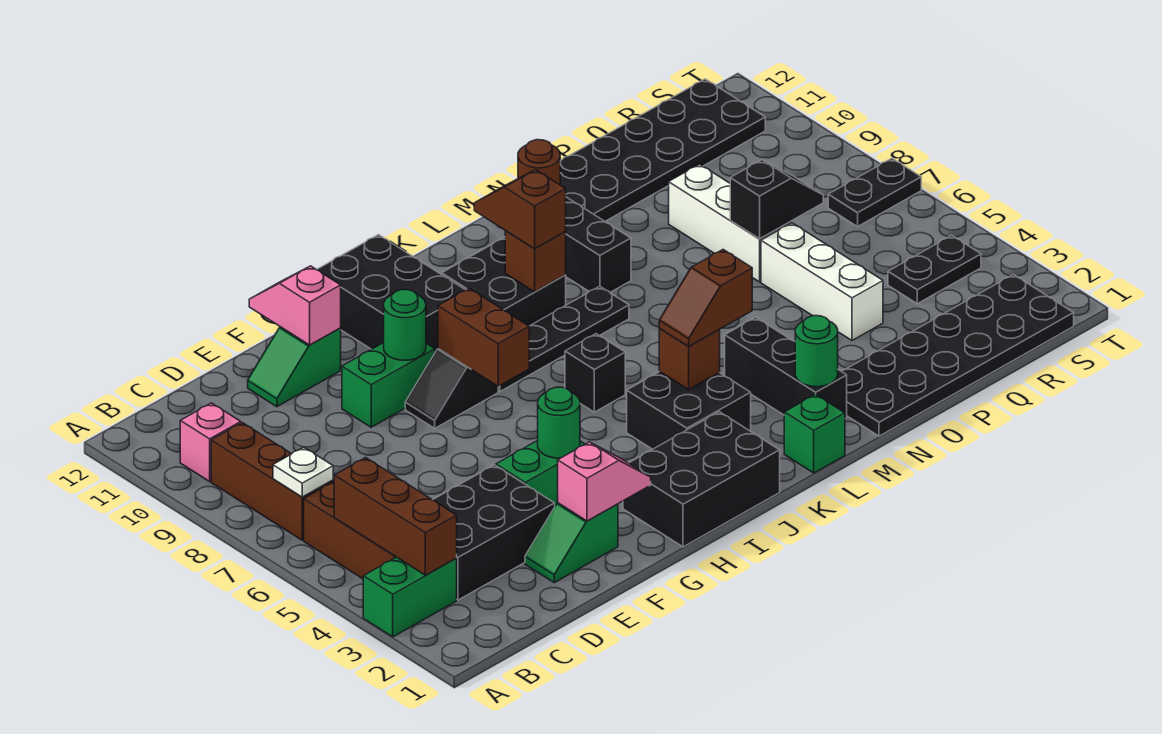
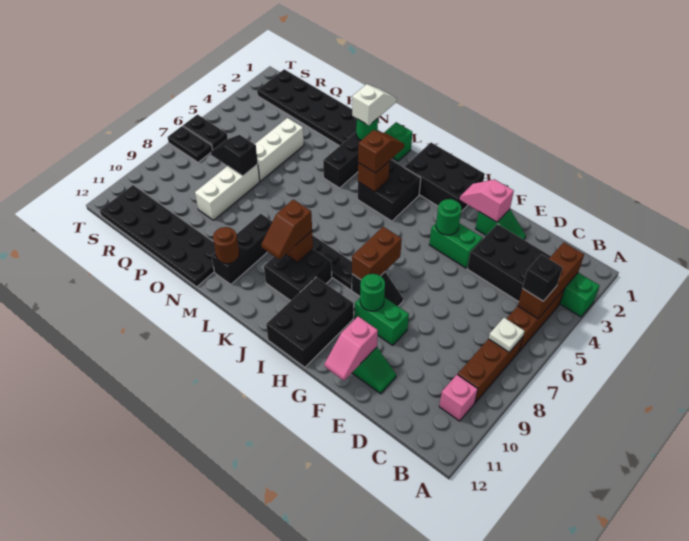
black brick J6 level 1 -> black brick B5 level 3
brown slope K4:L4 level 3 top L -> brown slope K3:K4 level 3 top 4
none -> white slope M1:M2 level 3 top 2
black plate R4:S4 level 1 -> black plate S6:T6 level 1

